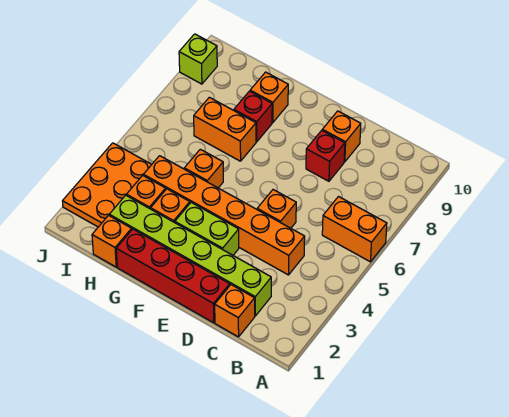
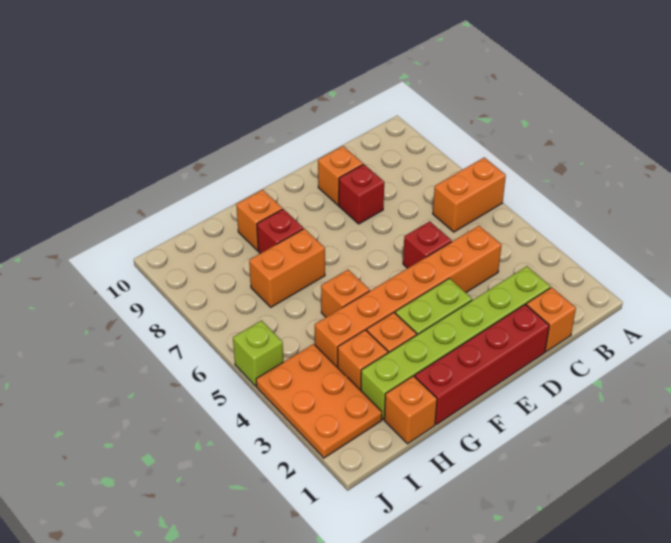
orange brick D5 level 1 -> red brick D5 level 1
lime brick J9 level 1 -> lime brick J5 level 1

